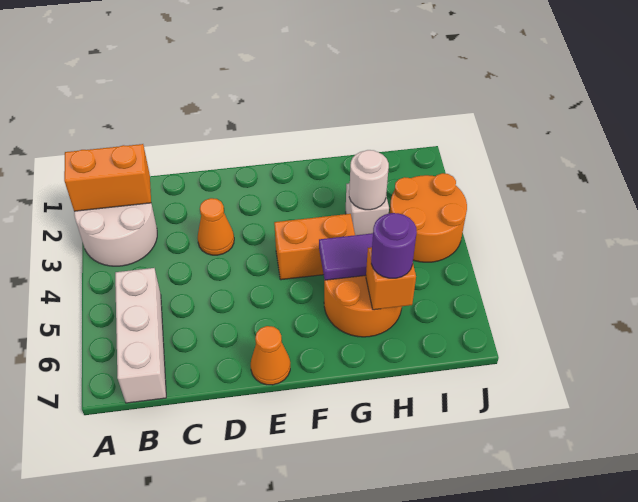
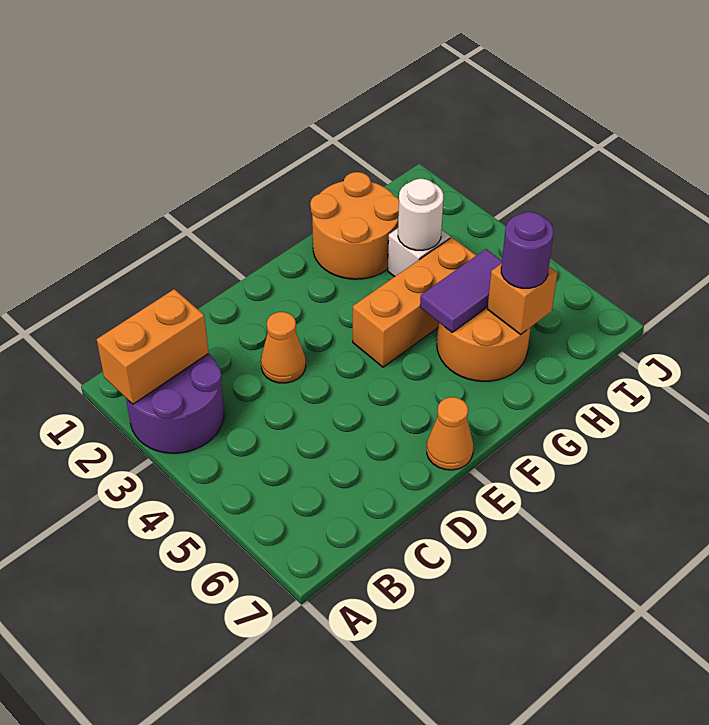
white round brick A2:B3 level 1 -> purple round brick A2:B3 level 1
white brick B5:B7 level 1 -> none
orange brick F4:G4 level 1 -> orange brick F4:H4 level 1
orange round brick I3:J4 level 1 -> orange round brick G1:H2 level 1

